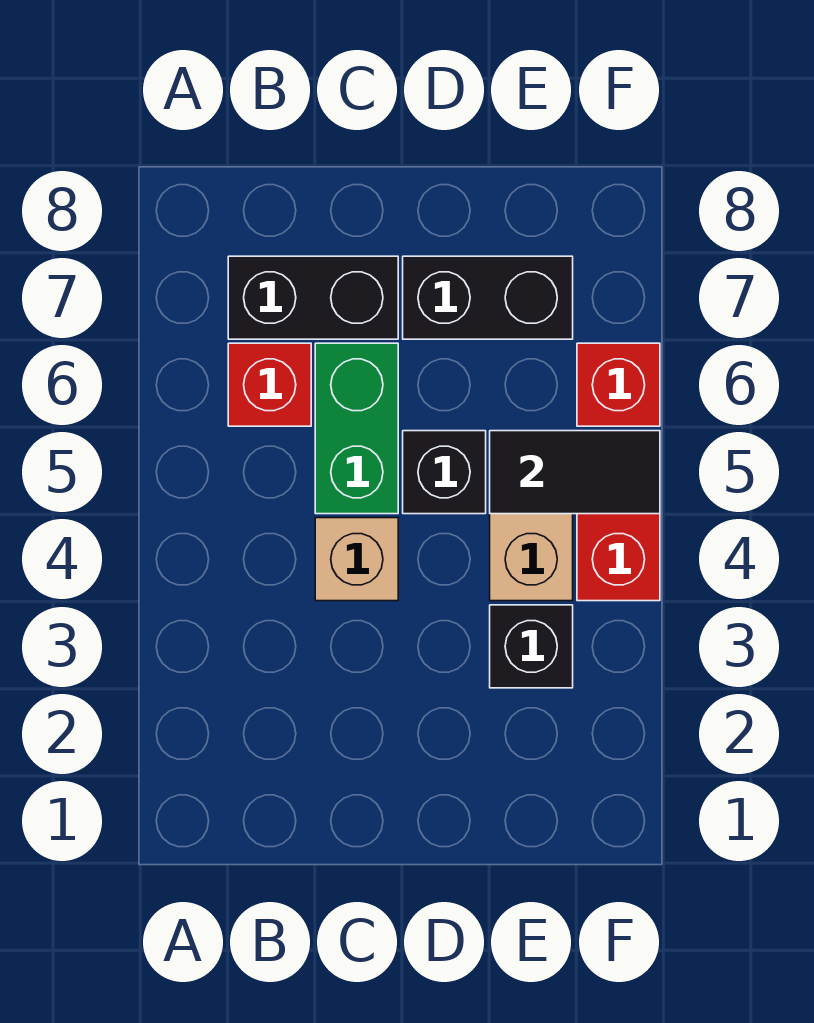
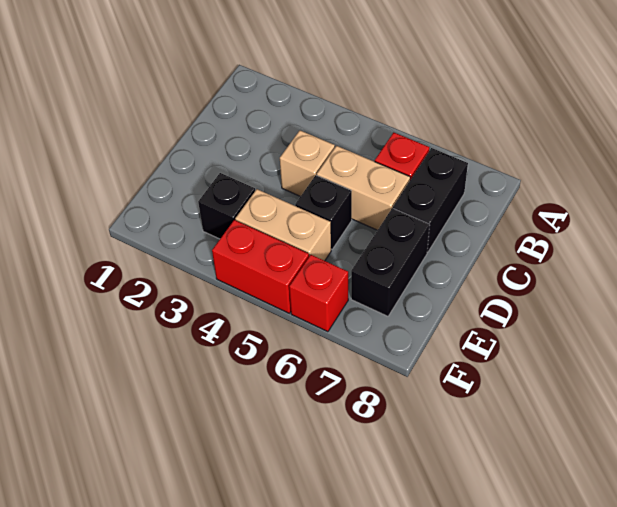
green brick C5:C6 level 1 -> tan brick C5:C6 level 1
black tile E5:F5 level 2 -> none

